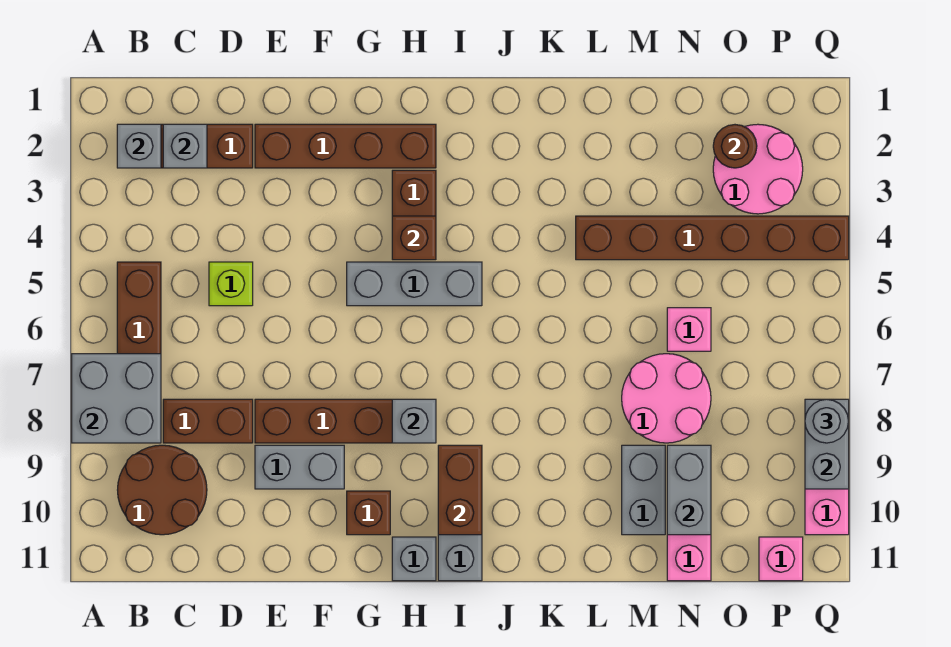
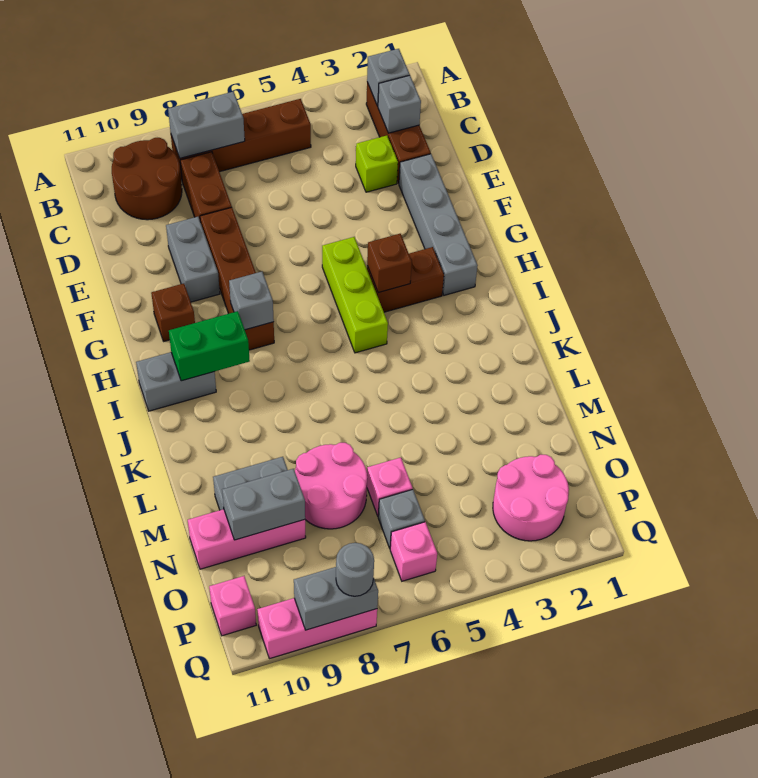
grey brick A7:B8 level 2 -> grey brick B7:B8 level 2
lime brick D5 level 1 -> lime brick D3 level 1
brown brick E2:H2 level 1 -> grey brick E2:H2 level 1
grey brick G5:I5 level 1 -> lime brick G5:I5 level 1
grey brick H11 level 1 -> grey brick O6 level 1
brown brick I9:I10 level 2 -> green brick I9:I10 level 2
brown brick L4:Q4 level 1 -> none
brown round brick O2 level 2 -> none
none -> pink brick P6 level 1

